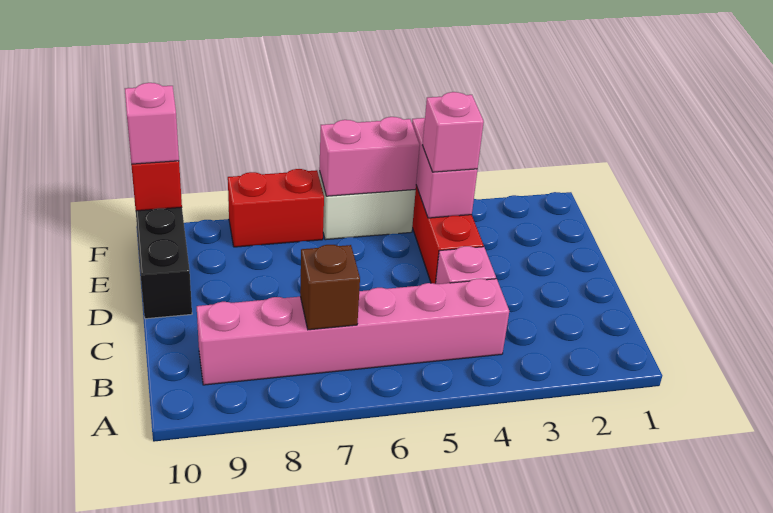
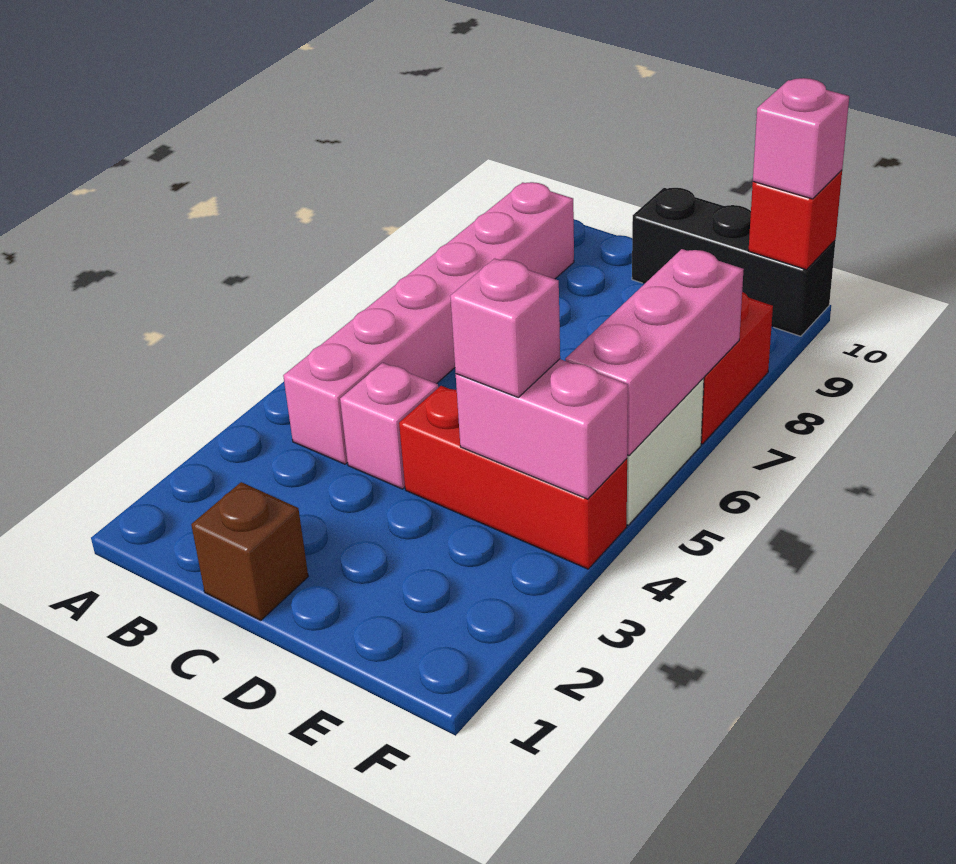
brown brick B7 level 2 -> brown brick C1 level 1
pink brick F5:F6 level 2 -> pink brick F5:F7 level 2

